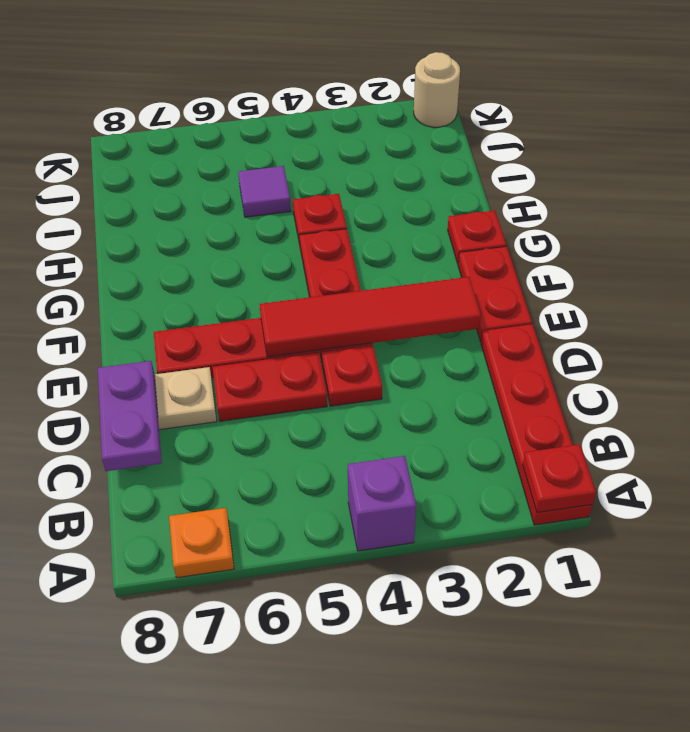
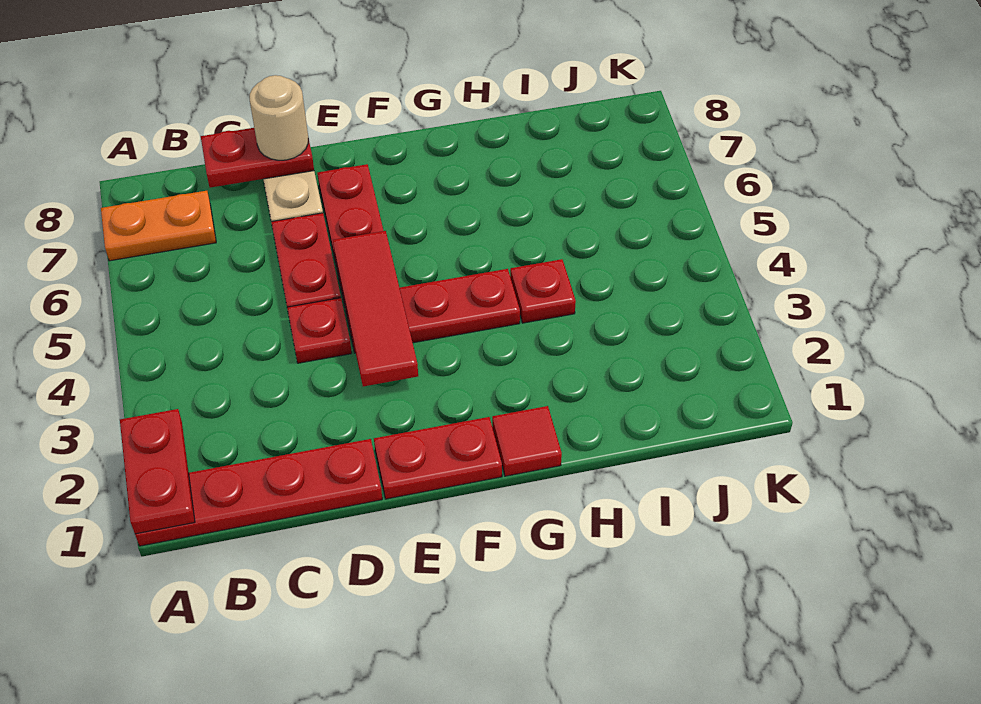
red plate A1 level 2 -> red plate A1:A2 level 2
purple brick A4 level 1 -> none
orange plate A7 level 1 -> orange plate A7:B7 level 1
purple plate C8:D8 level 2 -> red plate C8:D8 level 2
red tile E2:E5 level 2 -> red tile E3:E5 level 2
red plate G1 level 1 -> red tile G1 level 1
purple tile I5 level 1 -> none
tan round brick K1 level 1 -> tan round brick D8 level 3

